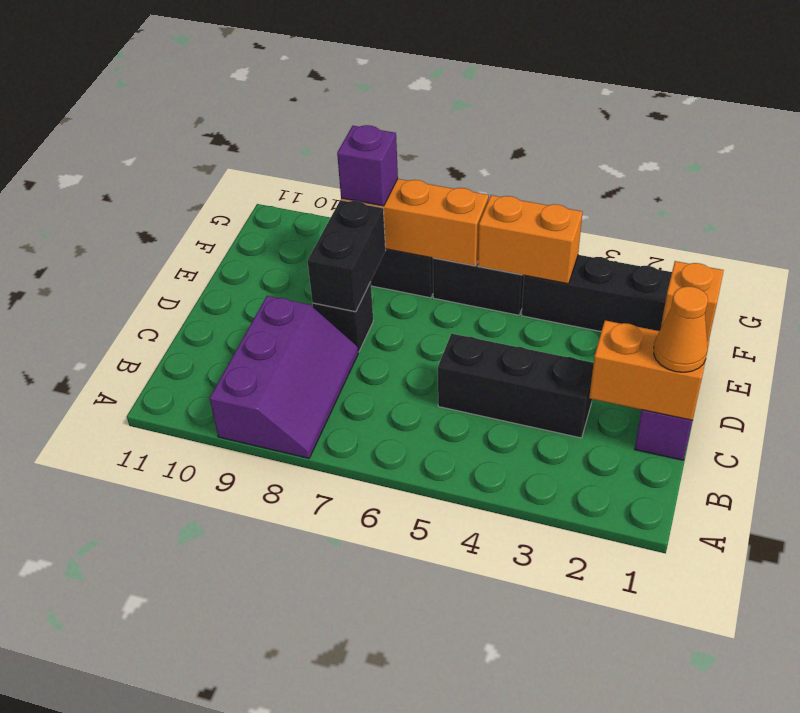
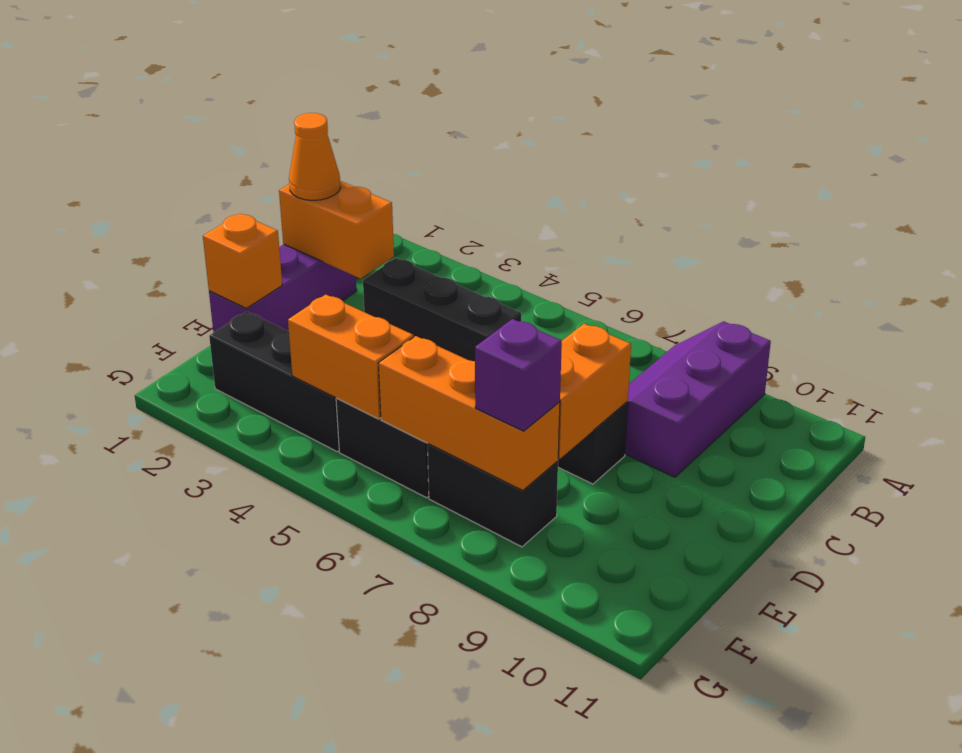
black brick D8:E8 level 2 -> orange brick D8:E8 level 2

